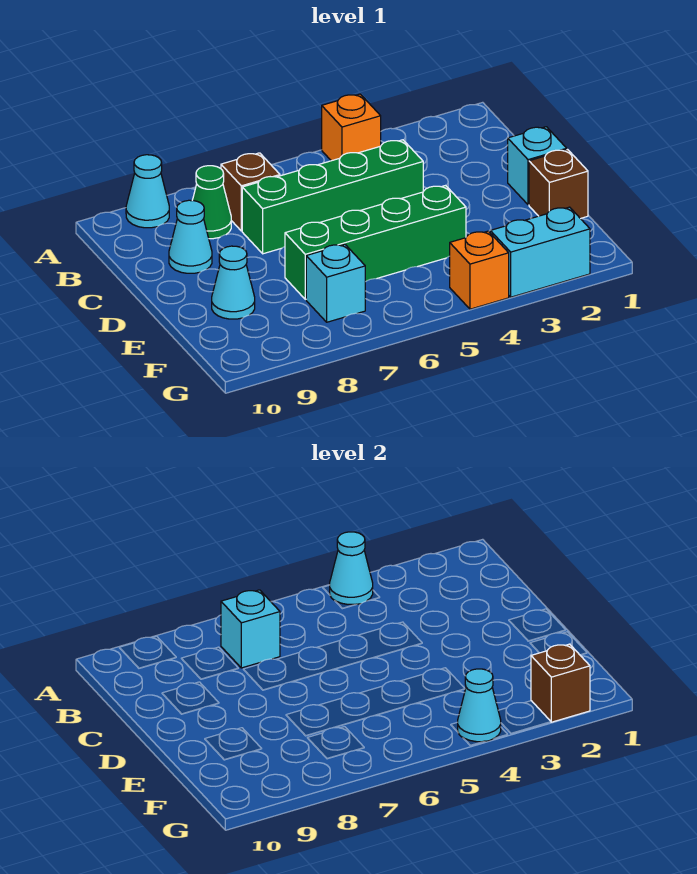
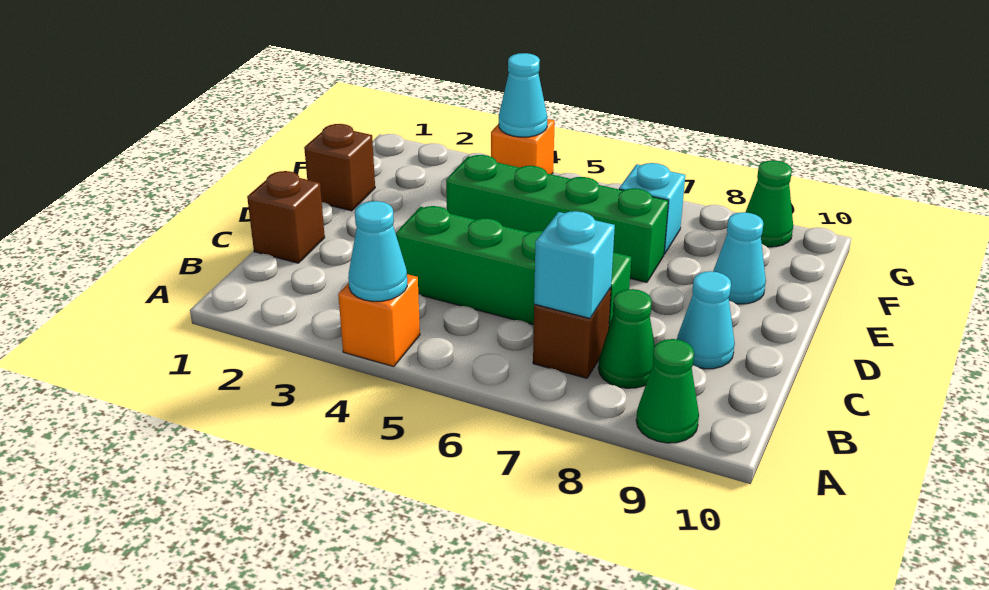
cyan cone A9 level 1 -> green cone A9 level 1
cyan brick D1 level 1 -> none
cyan brick G2:G3 level 1 -> none
brown brick G2 level 2 -> brown brick C1 level 1
none -> green cone G9 level 1

